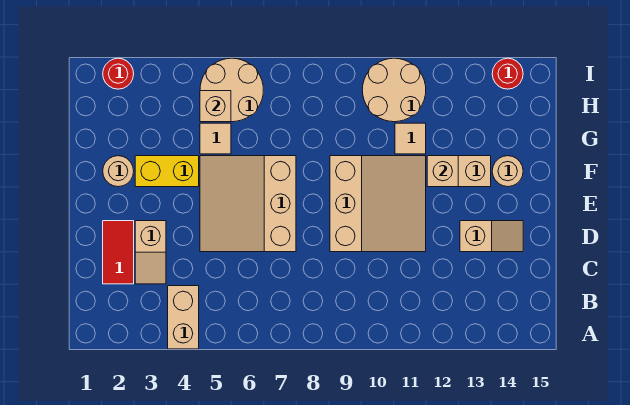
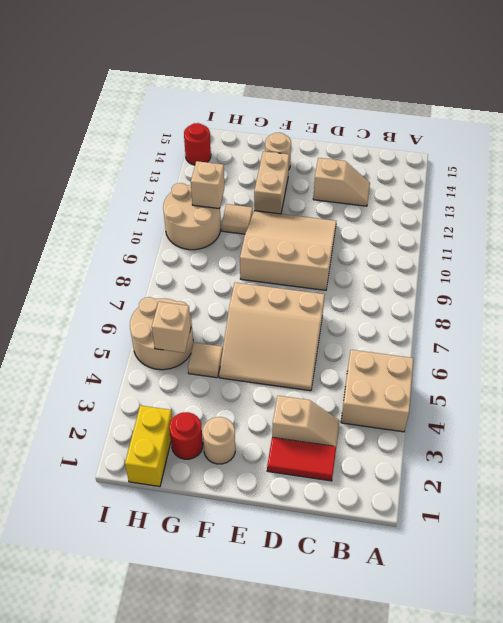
tan brick A4:B4 level 1 -> tan brick A4:B5 level 1
tan slope D13:D14 level 1 top 13 -> tan slope C13:D13 level 1 top D
yellow brick F3:F4 level 1 -> yellow brick H1:H2 level 1
tan brick F12 level 2 -> tan brick H11 level 2
red round brick I2 level 1 -> red round brick G2 level 1

